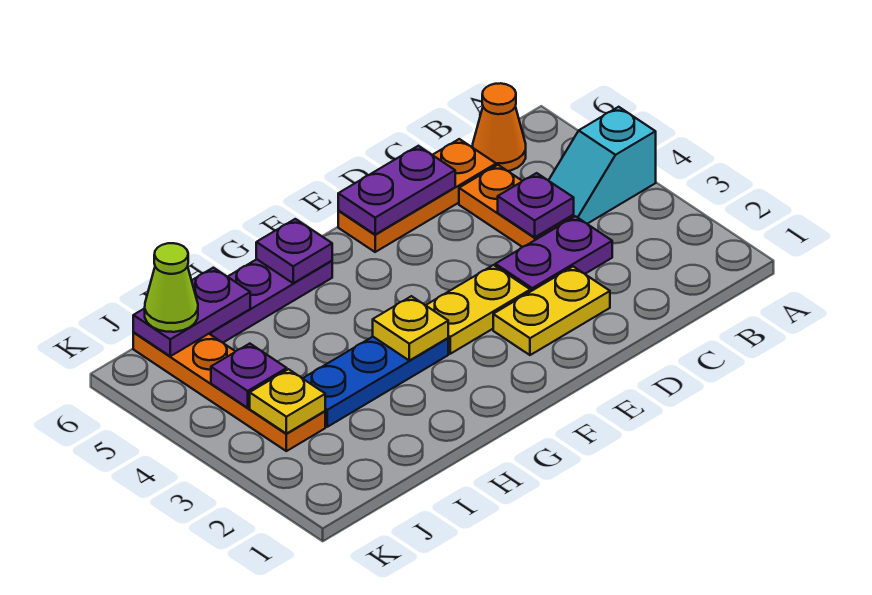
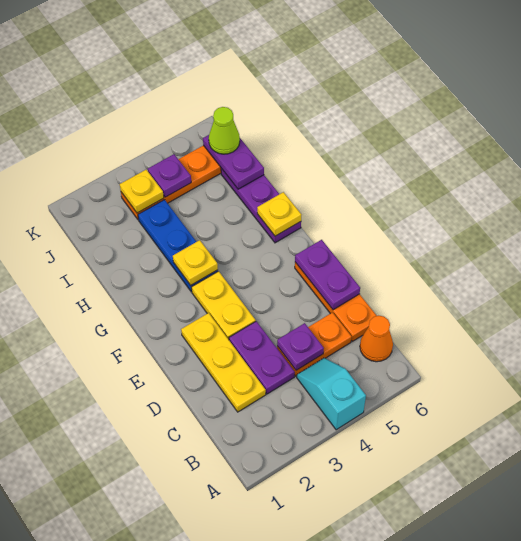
yellow plate D2:E2 level 1 -> yellow plate C2:E2 level 1
purple plate G6 level 2 -> yellow plate G6 level 2

